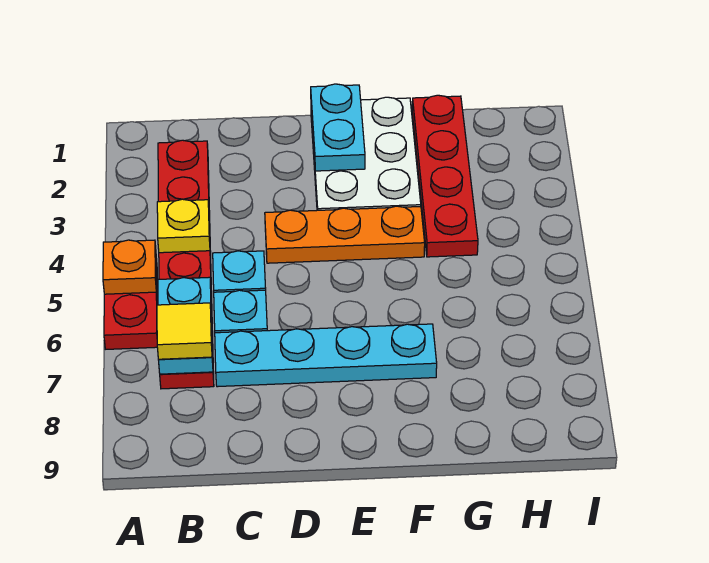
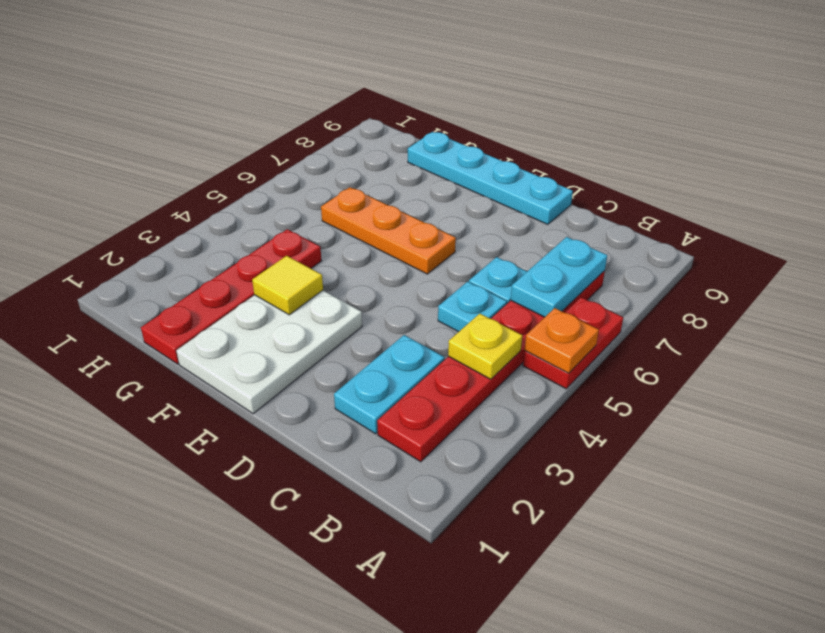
yellow tile B7 level 3 -> yellow tile F3 level 2
cyan plate C7:F7 level 1 -> cyan plate D9:G9 level 1
orange plate D4:F4 level 1 -> orange plate E6:G6 level 1
cyan plate E1:E2 level 2 -> cyan plate C2:C3 level 1

